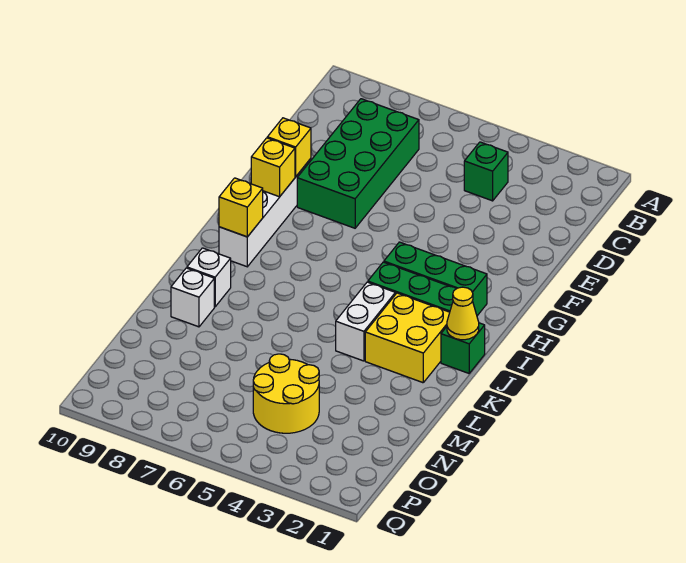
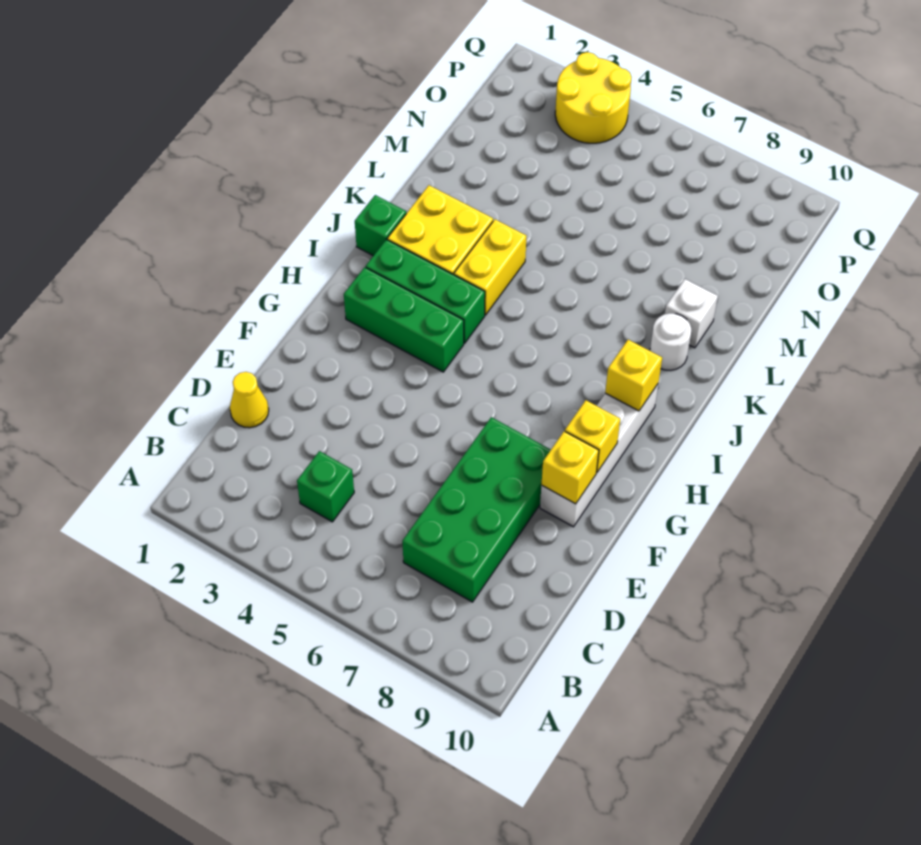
yellow cone J1 level 2 -> yellow cone D1 level 1
white brick J4:K4 level 1 -> yellow brick J4:K4 level 1
white brick K9 level 1 -> white round brick K9 level 1
yellow round brick N4:O5 level 1 -> yellow round brick P3:Q4 level 1

